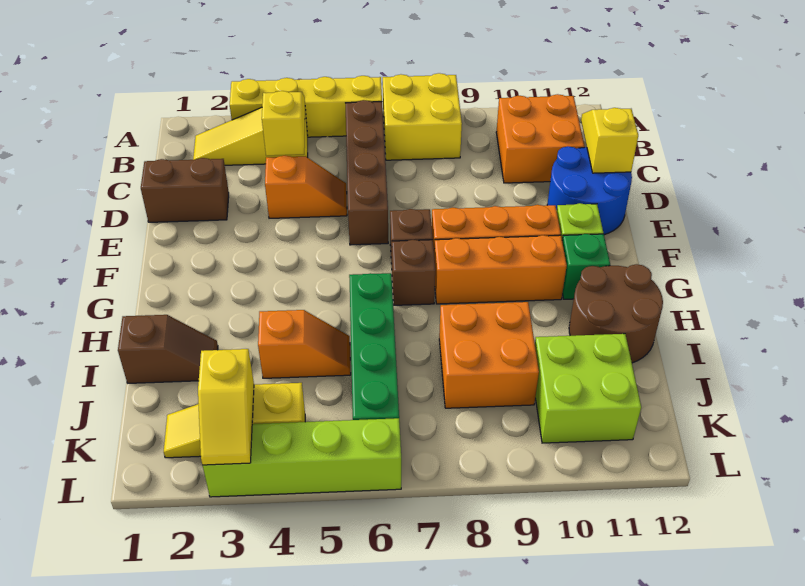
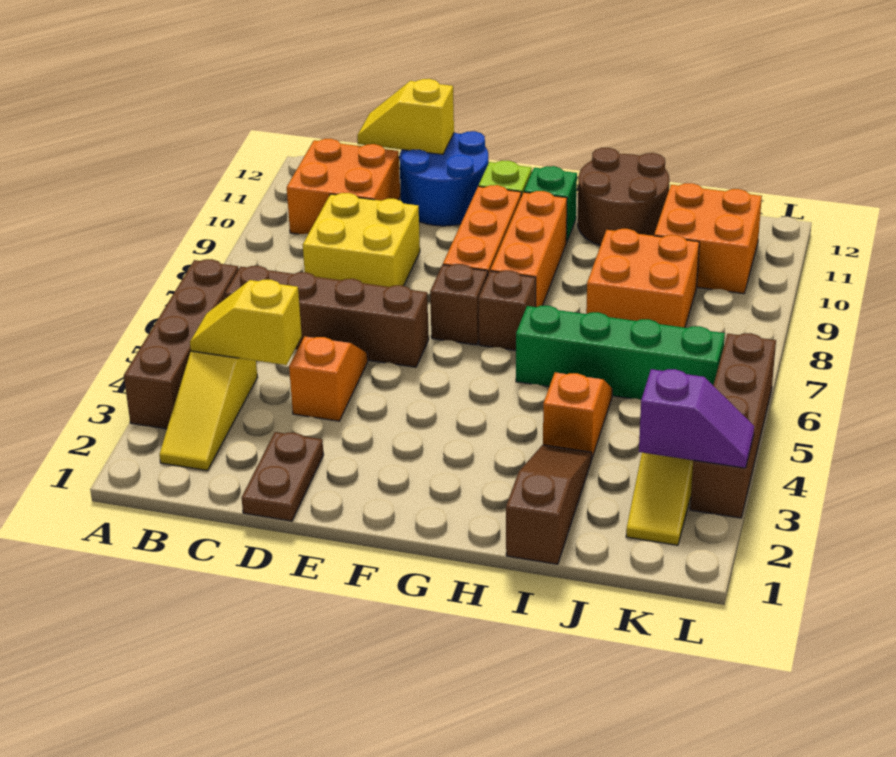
yellow brick A3:A6 level 1 -> brown brick A3:A6 level 1
yellow brick A7:B8 level 1 -> yellow brick C8:D9 level 1
brown brick D1:D2 level 1 -> brown plate D1:D2 level 1
brown slope I1:I2 level 1 top 1 -> brown slope I1:I3 level 1 top 1
lime brick J10:K11 level 1 -> orange brick J10:K11 level 1
yellow slope K3:L3 level 2 top K -> purple slope K3:L3 level 2 top K
lime brick L3:L6 level 1 -> brown brick L3:L6 level 1

